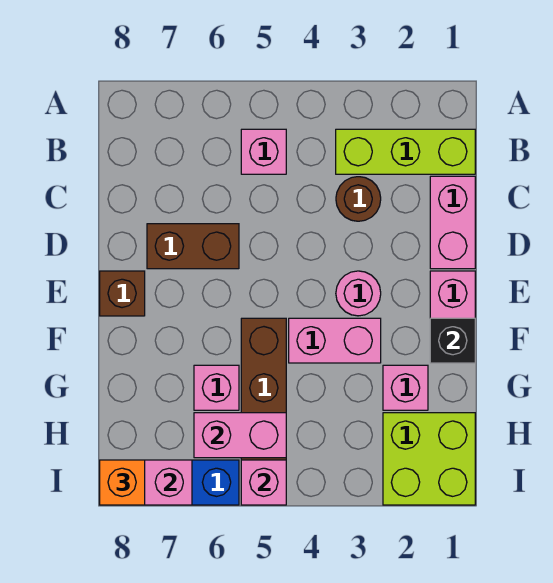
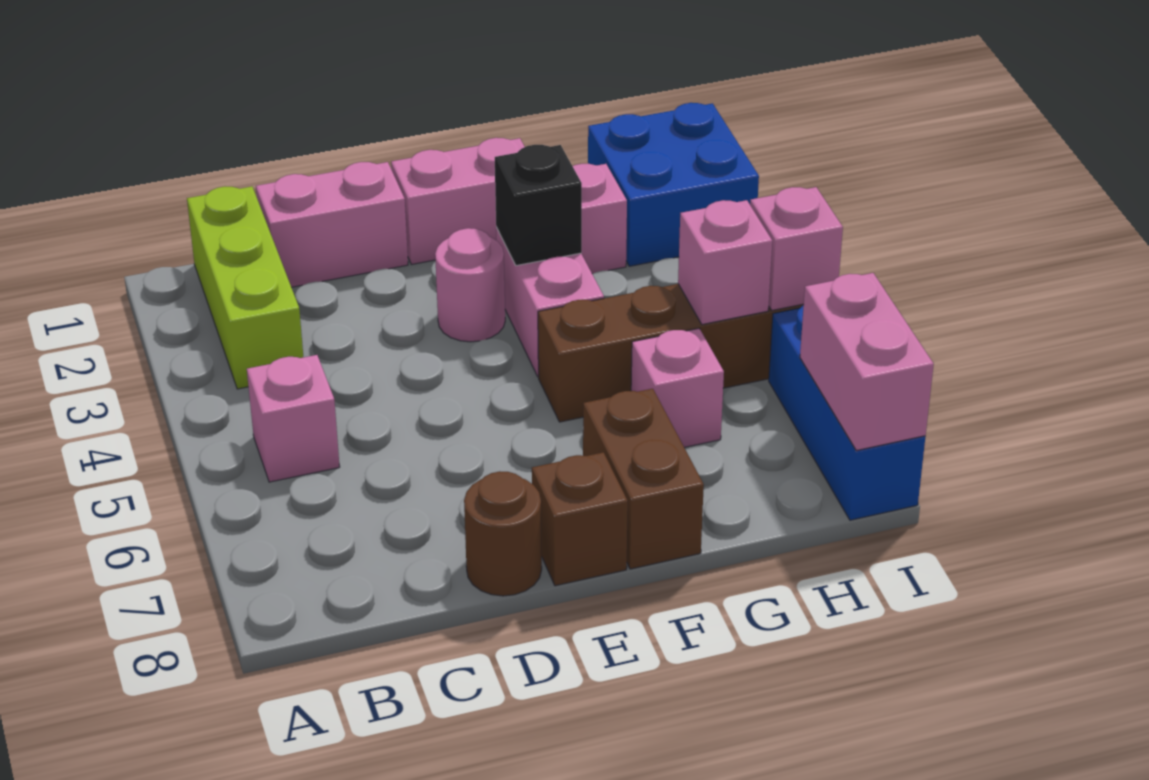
brown round brick C3 level 1 -> brown round brick D8 level 1
brown brick D6:D7 level 1 -> brown brick F7:F8 level 1
black brick F1 level 2 -> black brick F3 level 2
lime brick H1:I2 level 1 -> blue brick H1:I2 level 1
pink brick H5:H6 level 2 -> pink brick H5 level 2
orange brick I8 level 3 -> none

